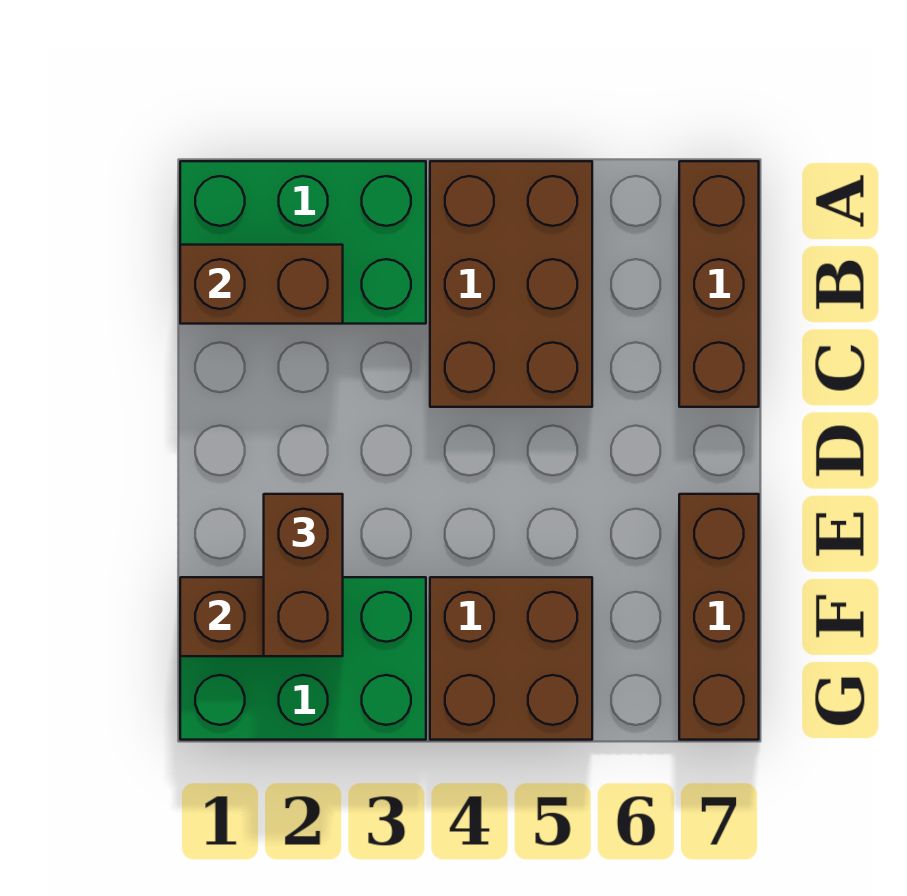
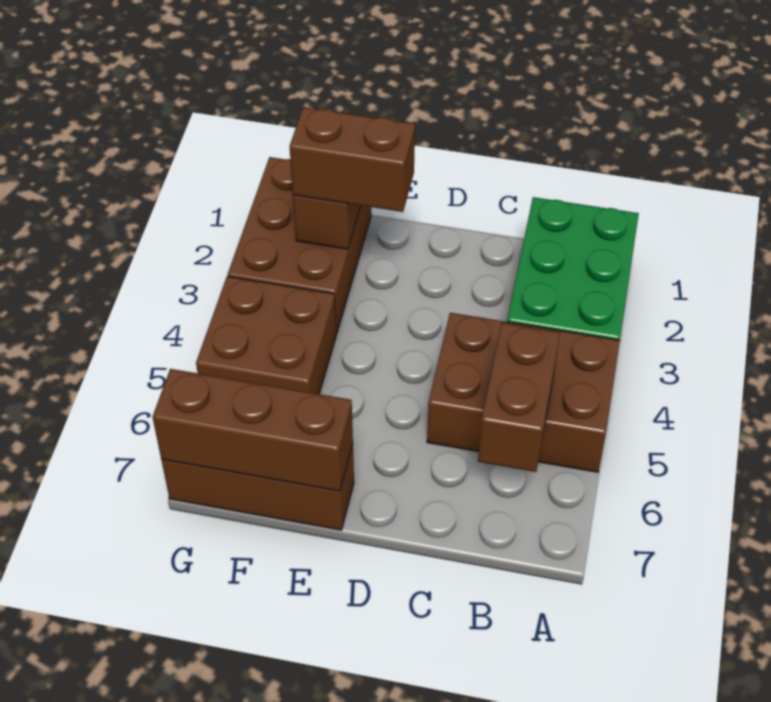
brown brick A7:C7 level 1 -> brown brick E7:G7 level 2
brown brick B1:B2 level 2 -> brown brick B5:B6 level 2
green brick F1:G3 level 1 -> brown brick F1:G3 level 1

